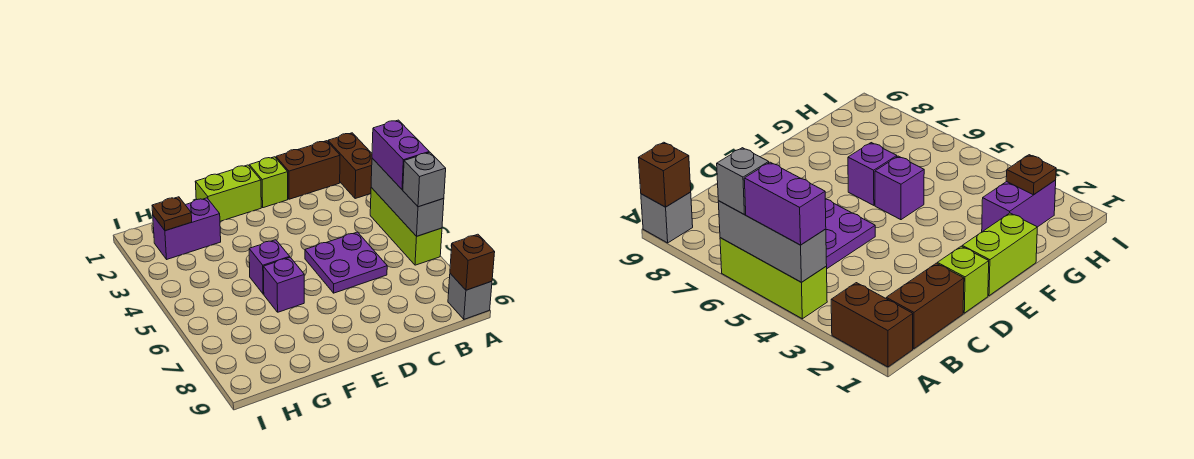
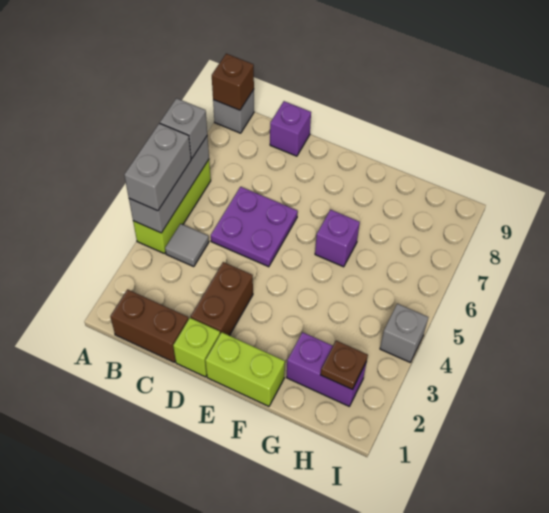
brown brick A1:A2 level 1 -> brown brick D2:D3 level 1
purple brick A4:A5 level 3 -> grey brick A4:A5 level 3
none -> grey tile B4 level 1
purple brick F5 level 1 -> purple brick C9 level 1
none -> grey brick I4 level 1

